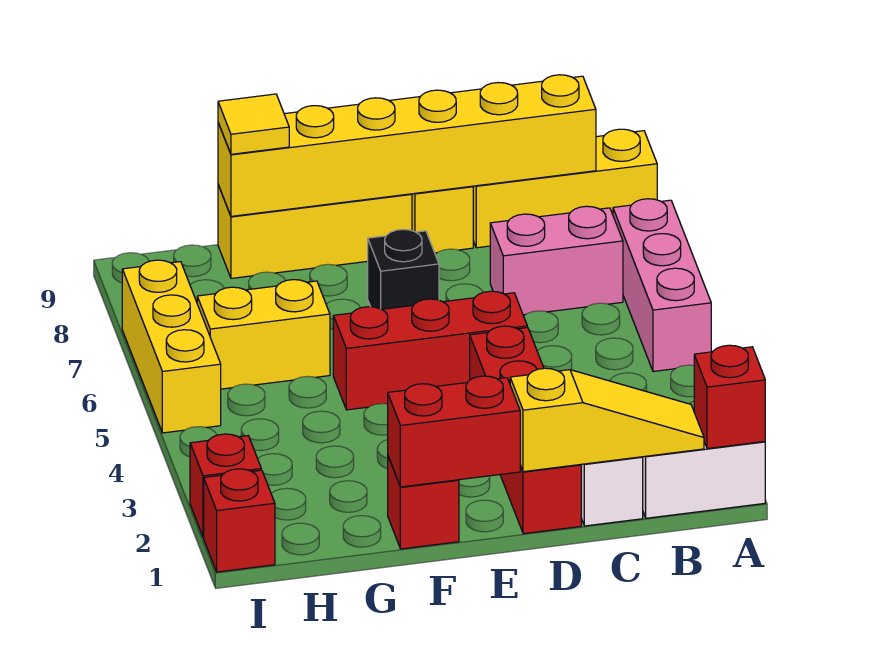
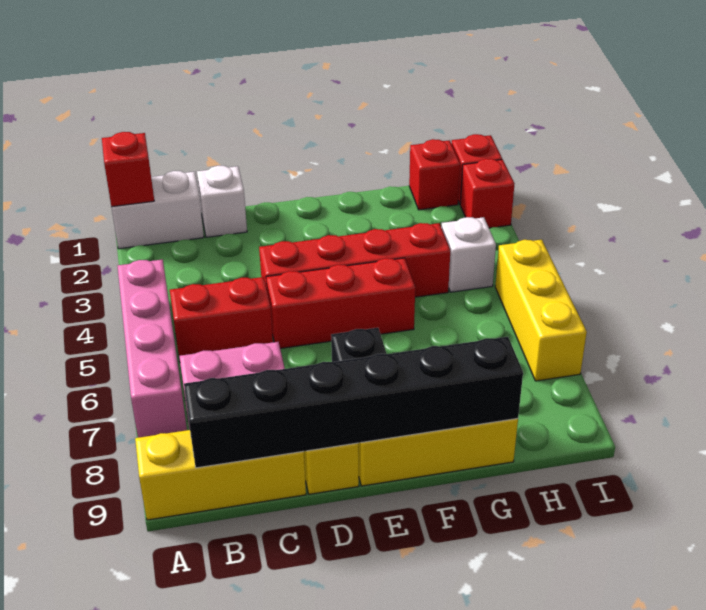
pink brick A5:A7 level 1 -> pink brick A4:A7 level 1
yellow slope B1:D1 level 2 top D -> none
yellow brick B9:G9 level 2 -> black brick B9:G9 level 2
red brick D1:D4 level 1 -> red brick D4:G4 level 1
red brick E1:F1 level 2 -> red brick B5:C5 level 1
red brick F1 level 1 -> red brick H1 level 1
yellow brick G6:H6 level 1 -> none
yellow tile G9 level 3 -> none
none -> white brick H4 level 1

